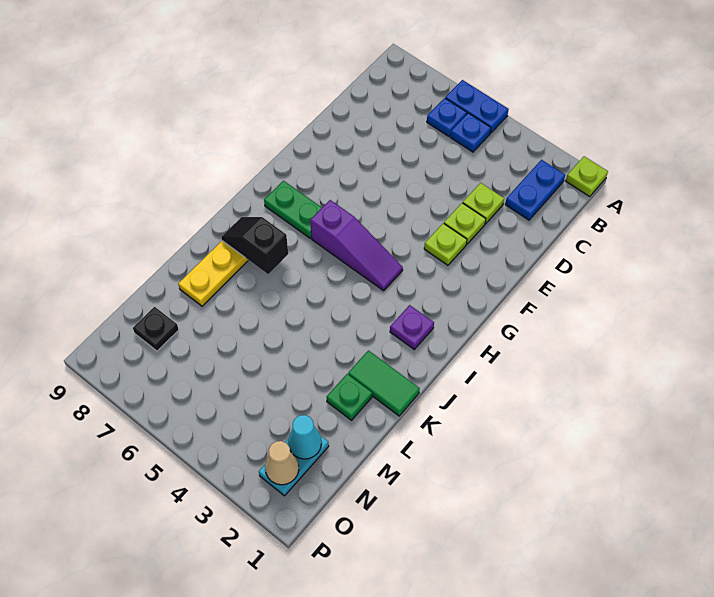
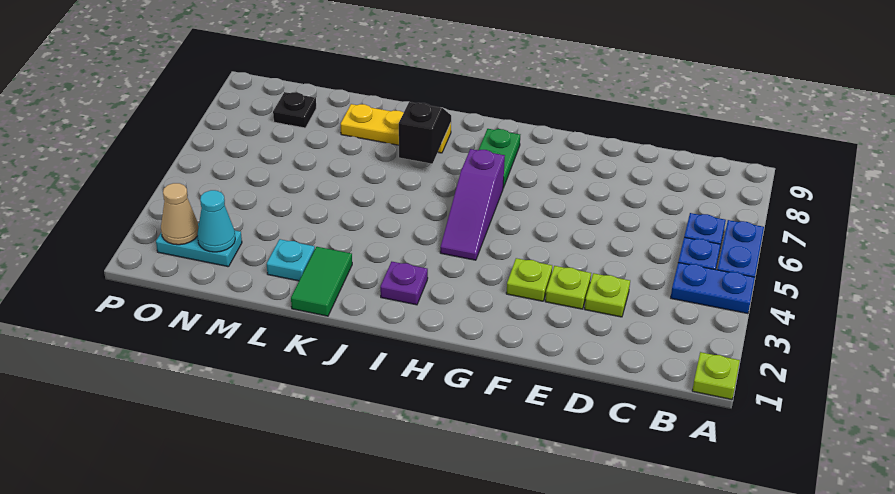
blue plate B2:C2 level 1 -> blue plate A4:B4 level 1
green plate L2 level 1 -> cyan plate L2 level 1

